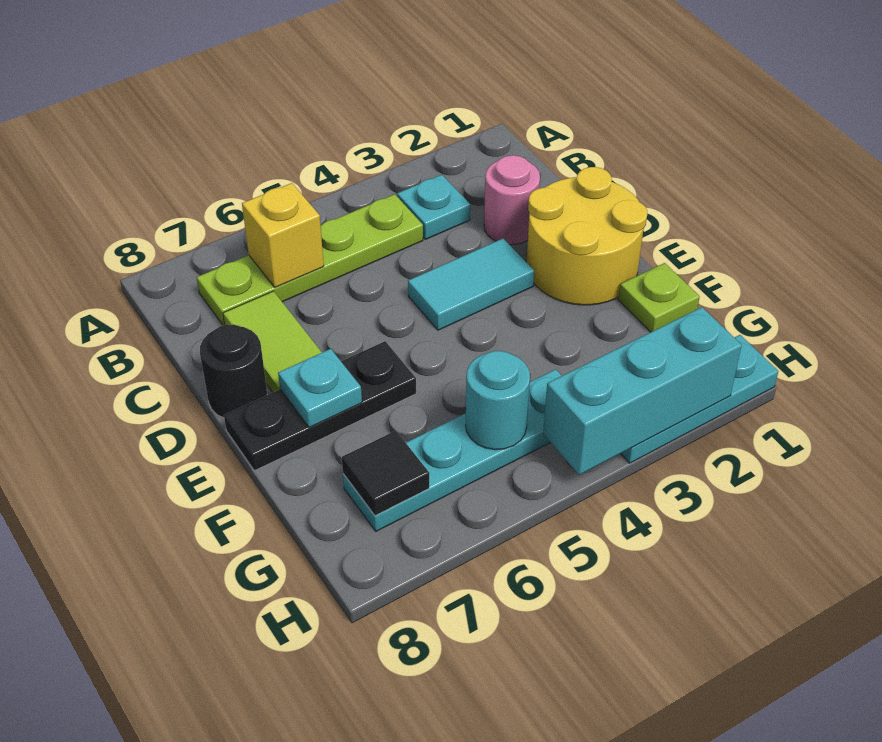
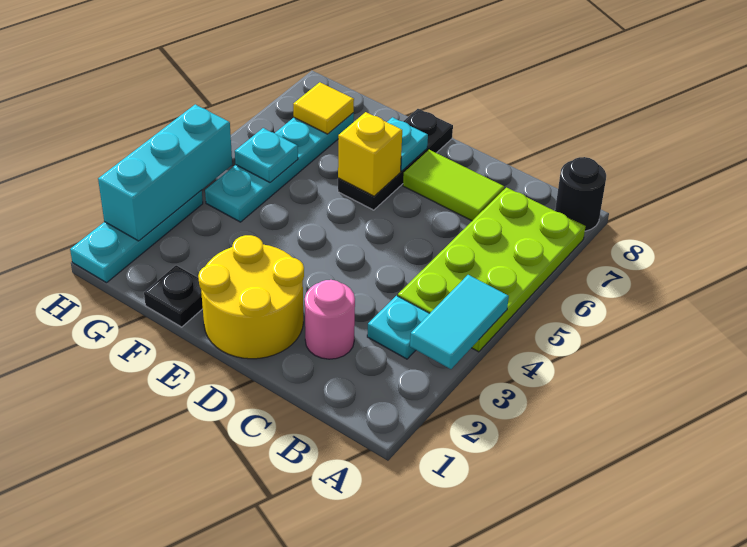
lime plate B4:B7 level 1 -> lime plate A4:B7 level 1
yellow brick B6 level 2 -> yellow brick E6 level 2
cyan tile D3:D4 level 1 -> cyan tile A3:A4 level 2
black round brick D8 level 1 -> black round brick A8 level 1
lime plate F1 level 1 -> black plate F1 level 1
cyan round brick G5 level 2 -> cyan plate G5 level 2
black tile G7 level 2 -> yellow tile G7 level 2

